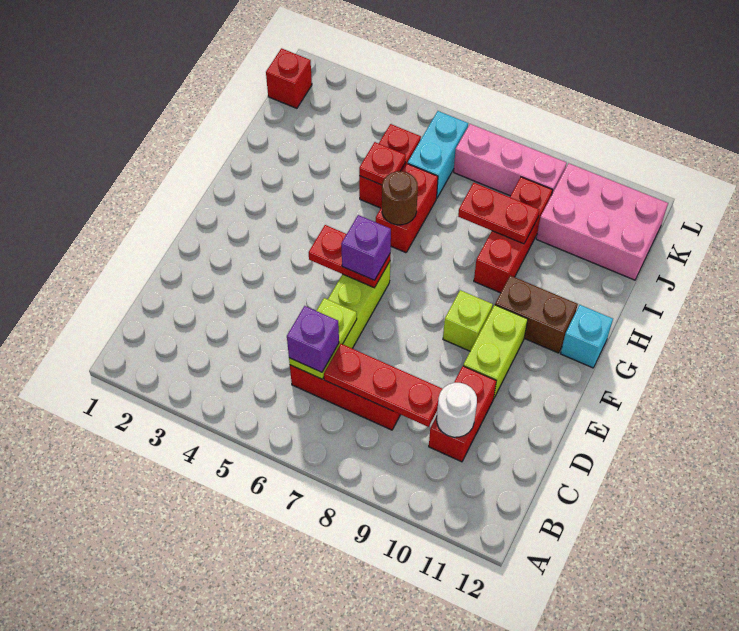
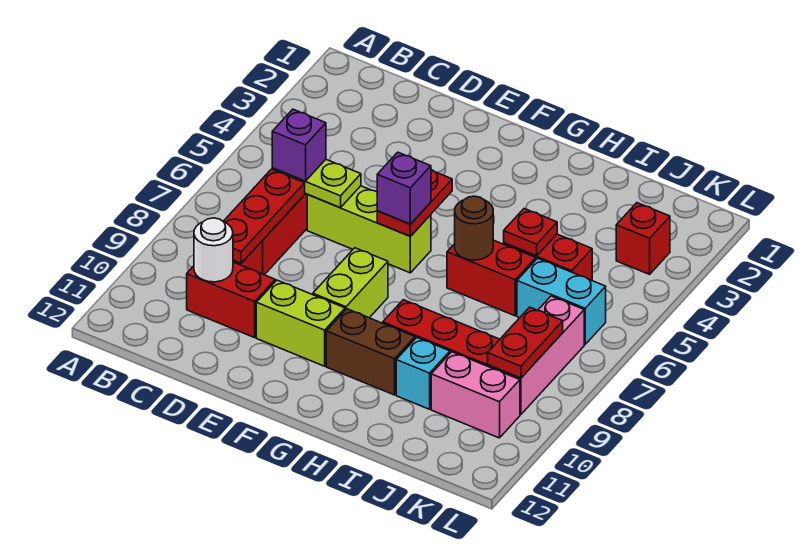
lime brick F9 level 1 -> lime brick F8:F9 level 1
brown brick G10:G11 level 1 -> brown brick G10:H10 level 1
cyan brick G12 level 1 -> cyan brick I10 level 1
red plate I8:I9 level 2 -> red plate K8:K9 level 2
pink brick J10:K12 level 1 -> pink brick J10:K10 level 1
red brick K1 level 1 -> red brick K3 level 1

